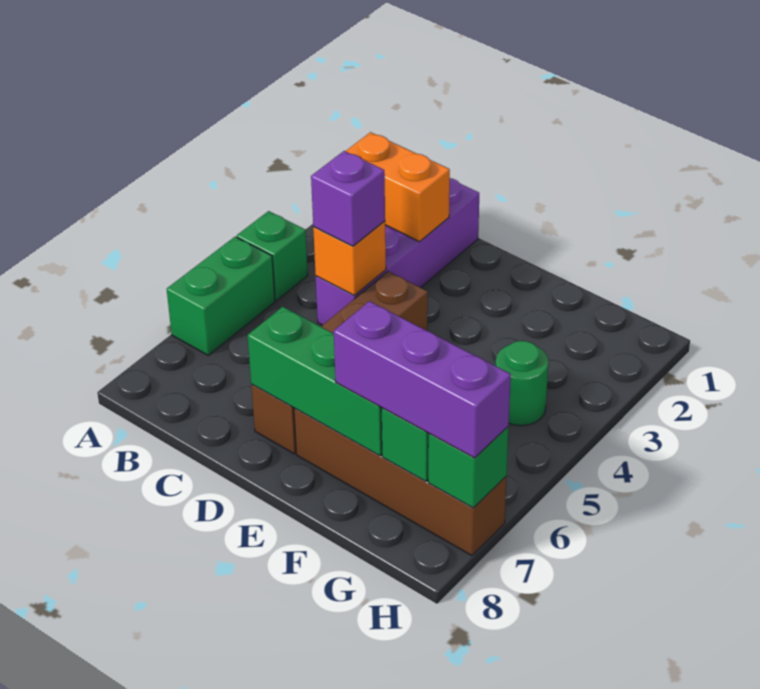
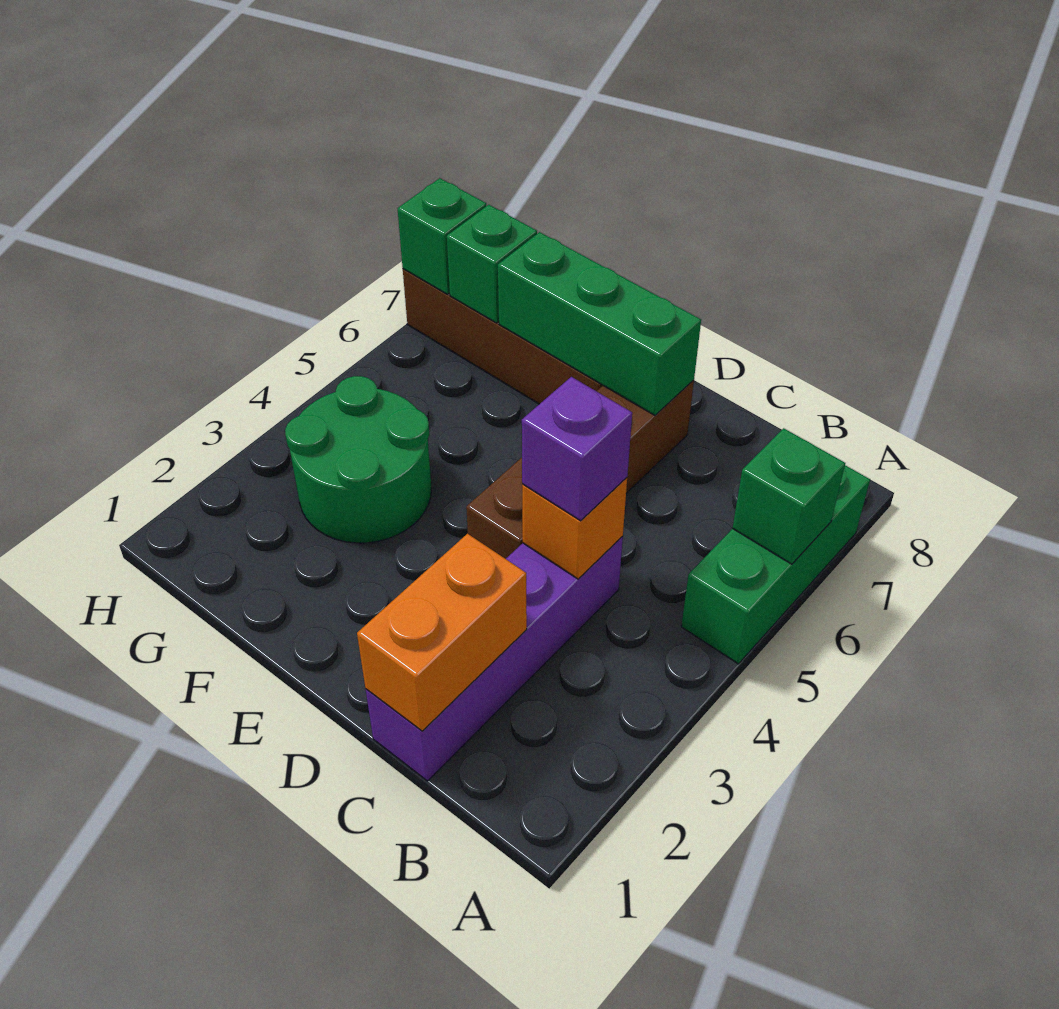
green brick A4 level 1 -> green brick A6 level 2
green brick A5:A6 level 1 -> green brick A5:A7 level 1
orange brick B2:C2 level 2 -> orange brick C1:C2 level 2
purple brick F7:H7 level 3 -> none
green round brick G4 level 1 -> green round brick F3:G4 level 1

